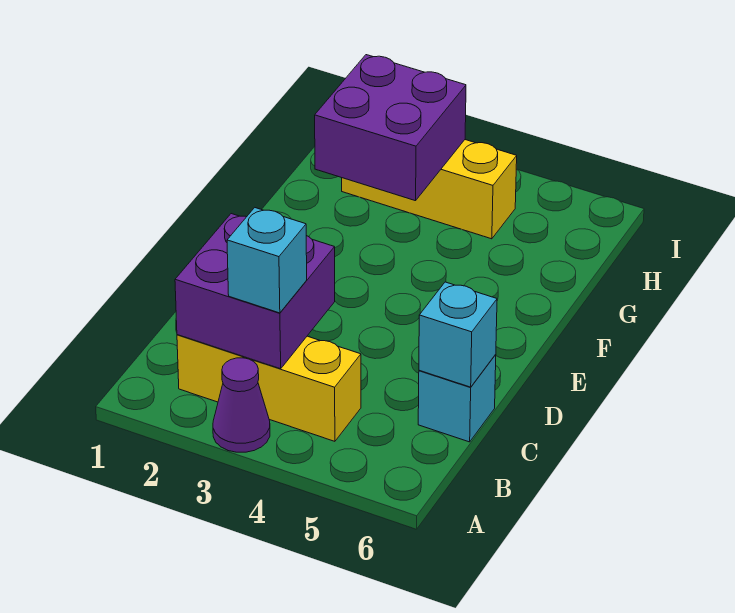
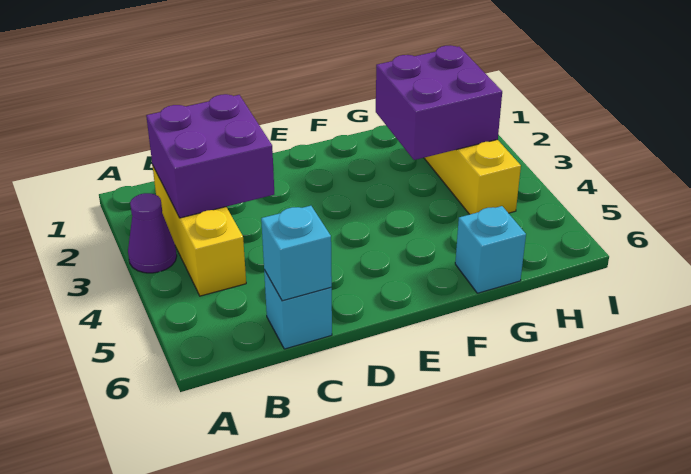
cyan brick B3 level 3 -> cyan brick G6 level 1

